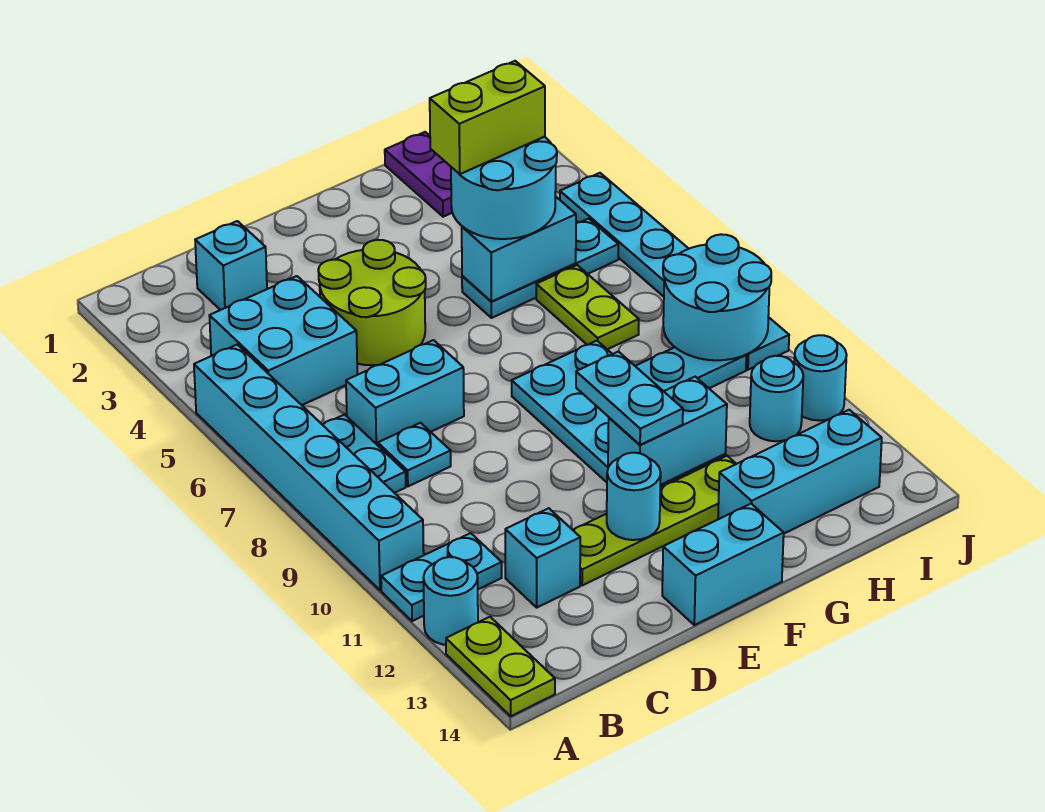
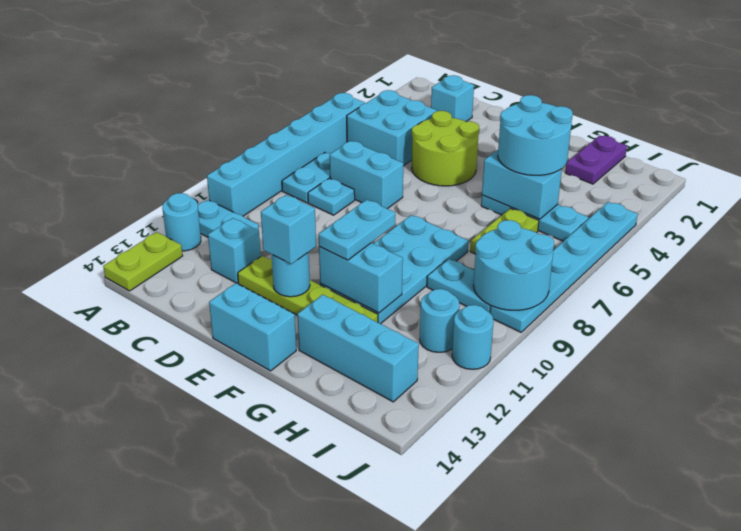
none -> cyan brick E12 level 3
lime brick G4:H4 level 4 -> none

